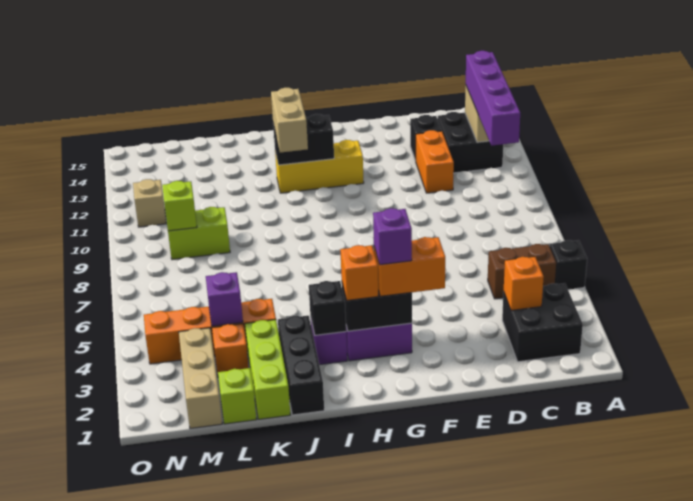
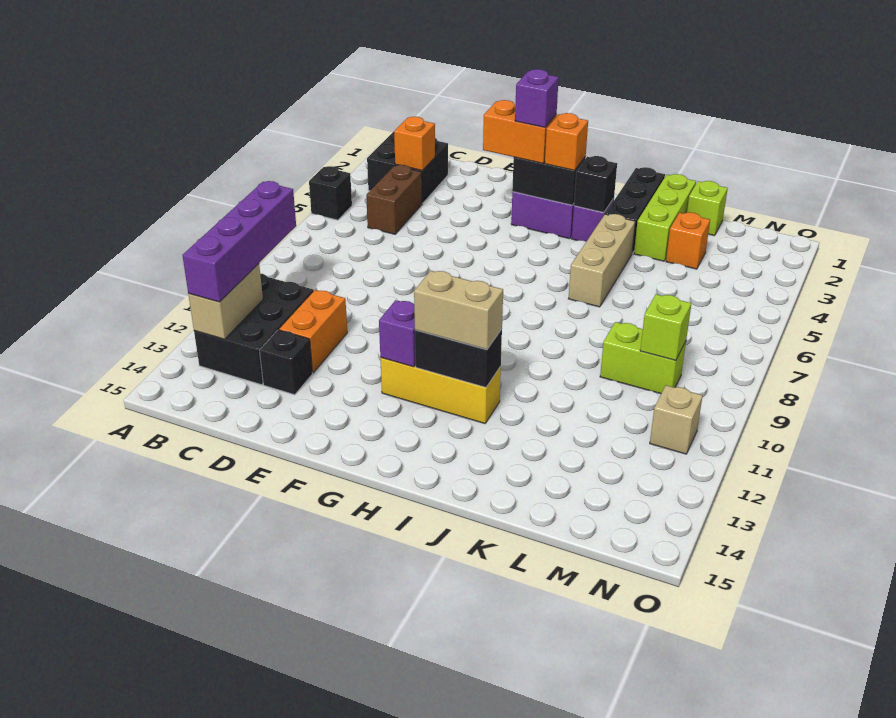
brown brick B5:C5 level 1 -> brown brick C4:C5 level 1
black brick B12:C13 level 1 -> black brick B11:C13 level 1
tan brick I11:I12 level 3 -> tan brick H12:I12 level 3
orange brick K4:N4 level 1 -> none
purple brick L4 level 2 -> purple brick G12 level 2
tan brick M1:M3 level 1 -> tan brick J4:J6 level 1

